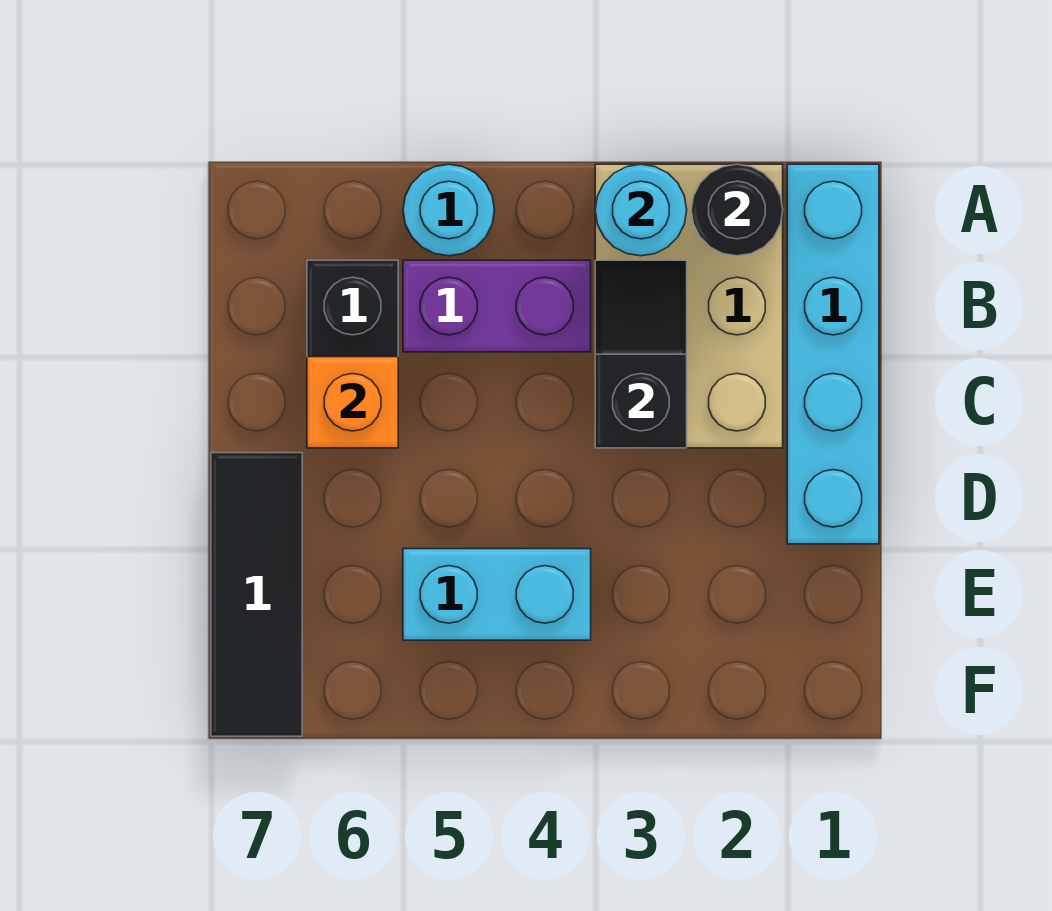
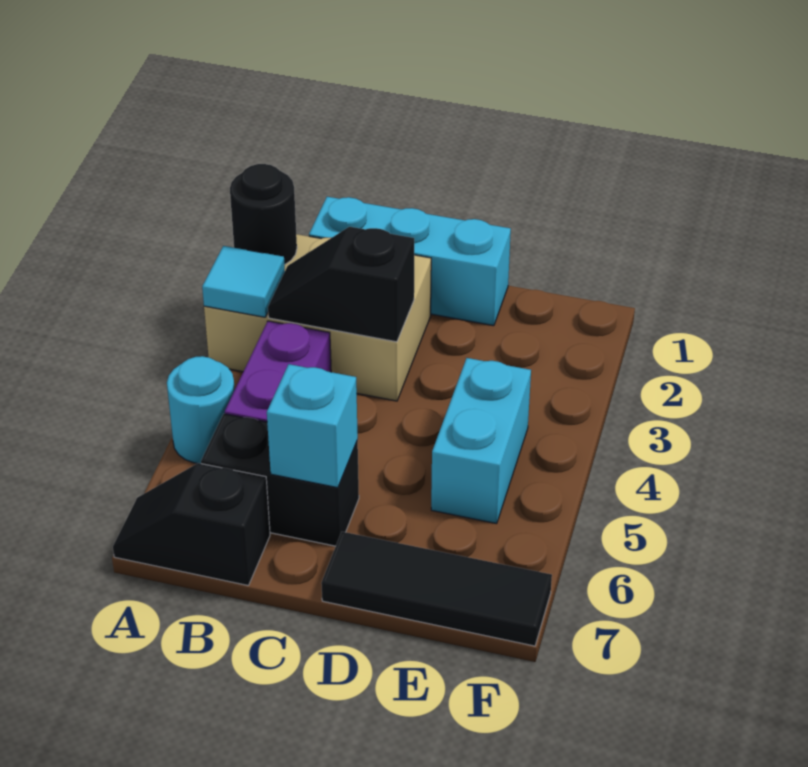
cyan brick A1:D1 level 1 -> cyan brick B1:D1 level 1
cyan round brick A3 level 2 -> cyan tile A3 level 2
none -> black slope A7:B7 level 1 top B
orange brick C6 level 2 -> cyan brick C6 level 2

